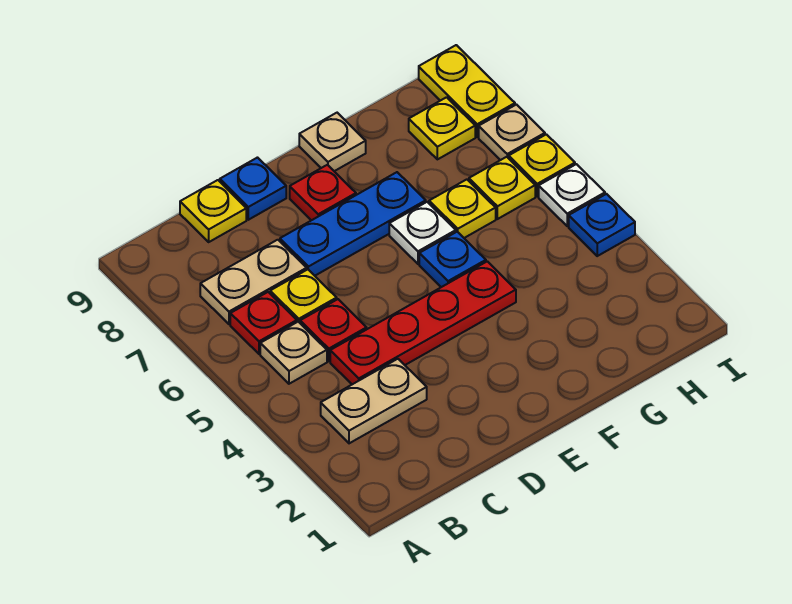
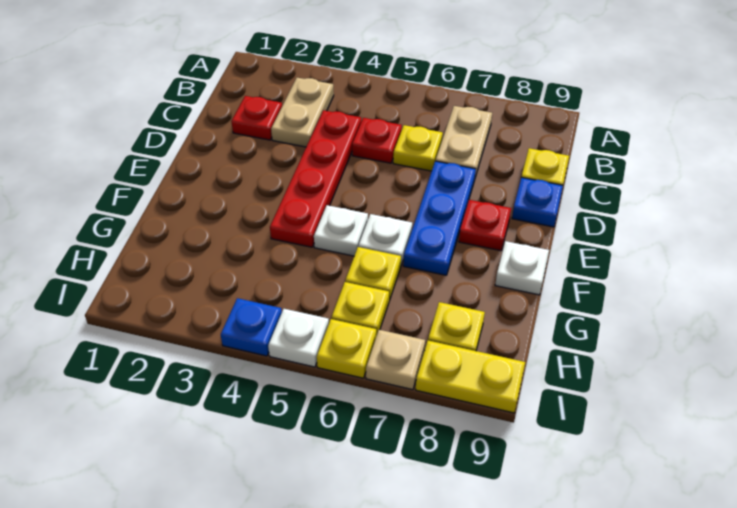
tan plate B5 level 1 -> none
red plate B6 level 1 -> red plate C2 level 1
blue plate F5 level 1 -> white plate F5 level 1
tan plate F9 level 1 -> white plate F9 level 1

